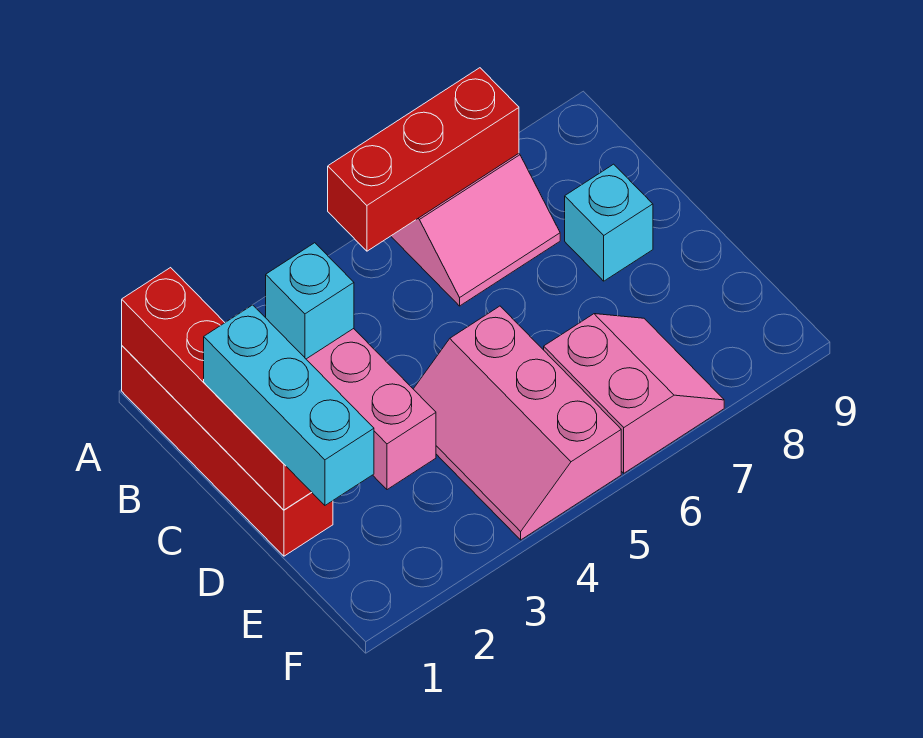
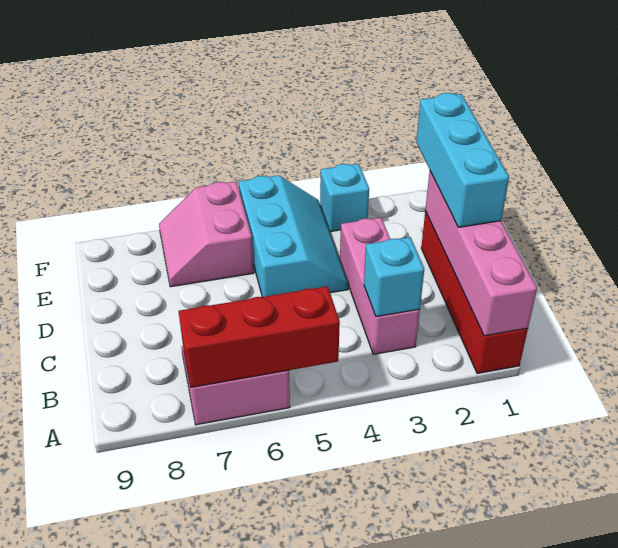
red brick A1:D1 level 2 -> pink brick A1:D1 level 2
cyan brick C8 level 1 -> cyan brick F3 level 1
pink slope D4:F5 level 1 top 5 -> cyan slope D4:F5 level 1 top 5

